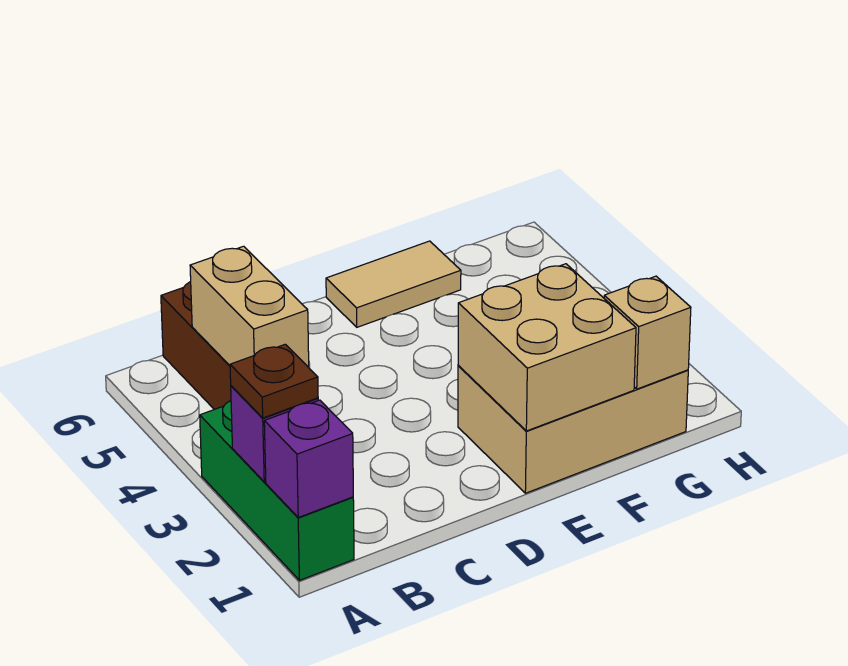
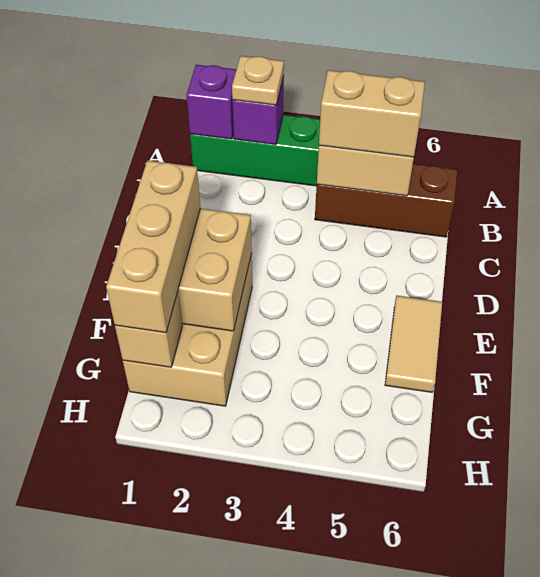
brown plate A2 level 3 -> tan plate A2 level 3
none -> tan brick B4:B5 level 3
none -> tan brick E1:G1 level 3

